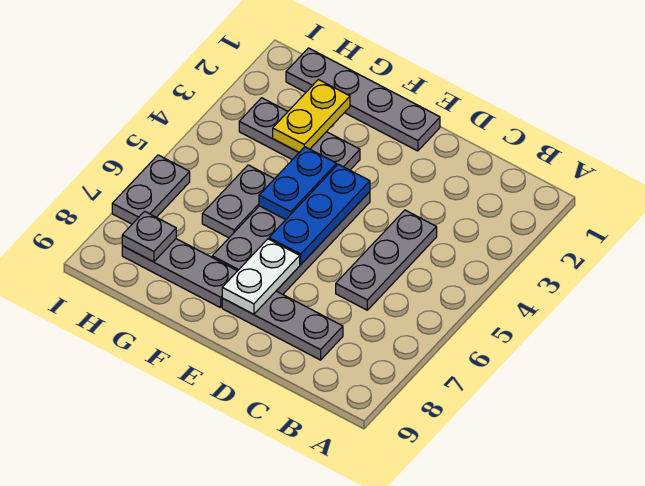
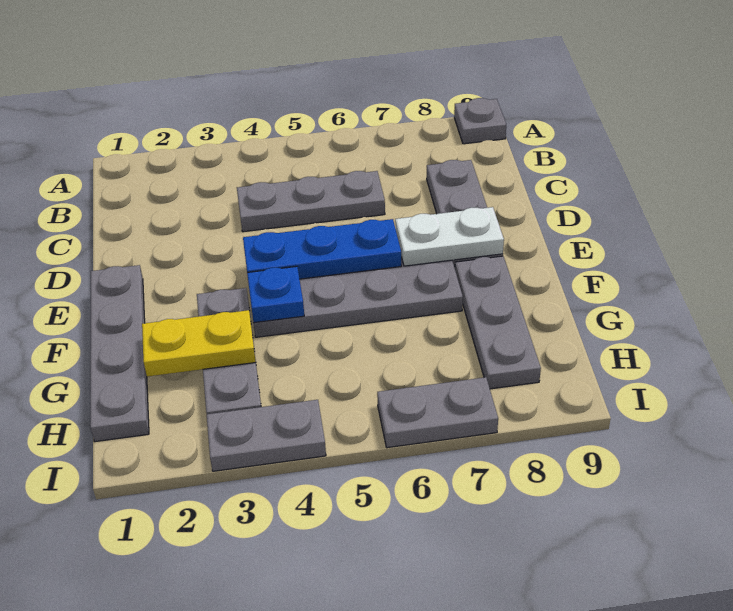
blue plate F4:F5 level 2 -> blue plate F4 level 2
grey plate G5:G6 level 1 -> grey plate I3:I4 level 1
grey plate H8 level 2 -> grey plate A9 level 1

